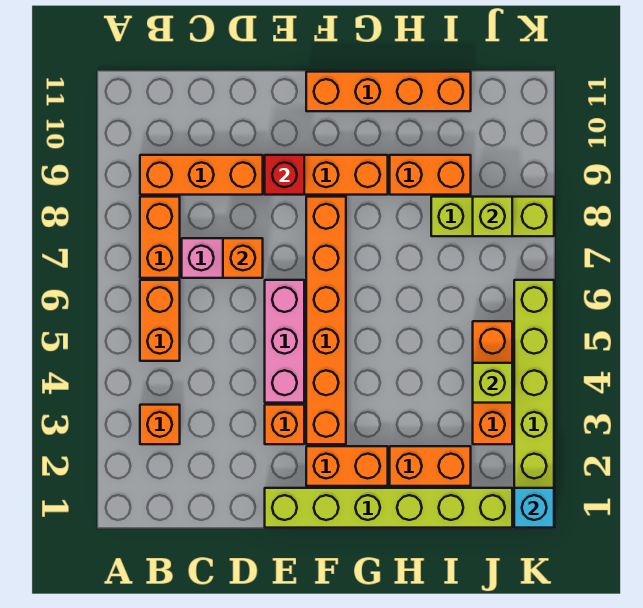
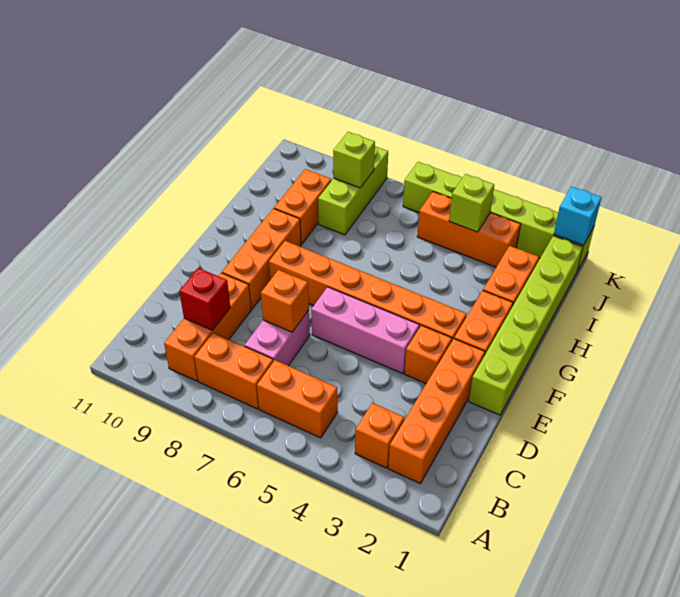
red brick E9 level 2 -> red brick C9 level 2
orange brick F11:I11 level 1 -> orange brick B2:E2 level 1

